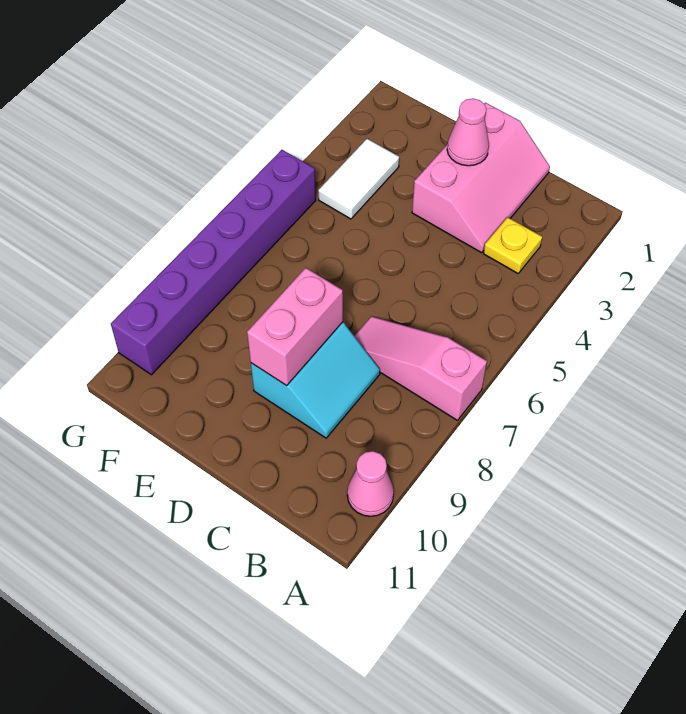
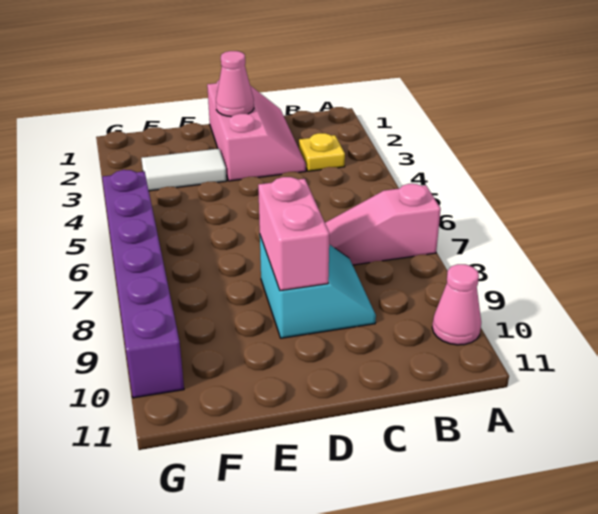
white tile F3:F4 level 1 -> white tile E3:F3 level 1

